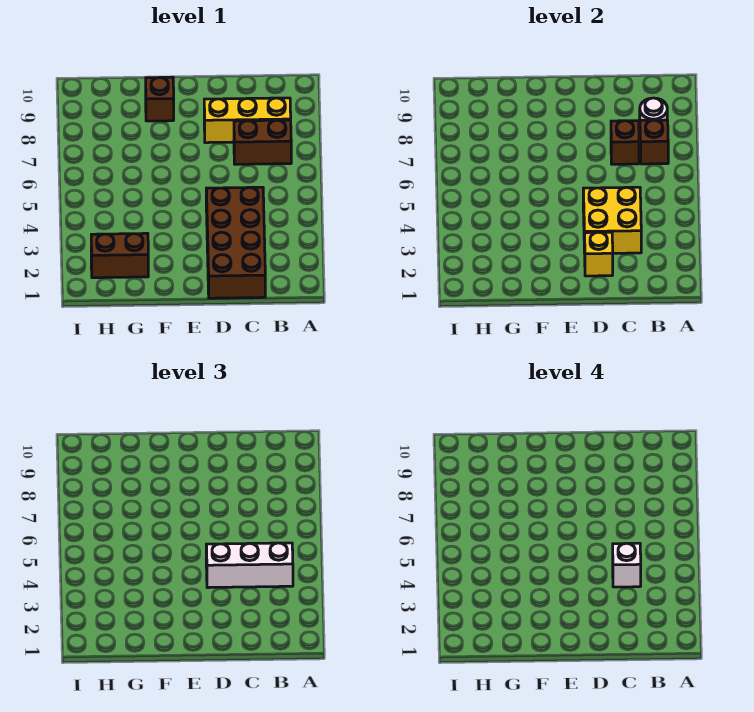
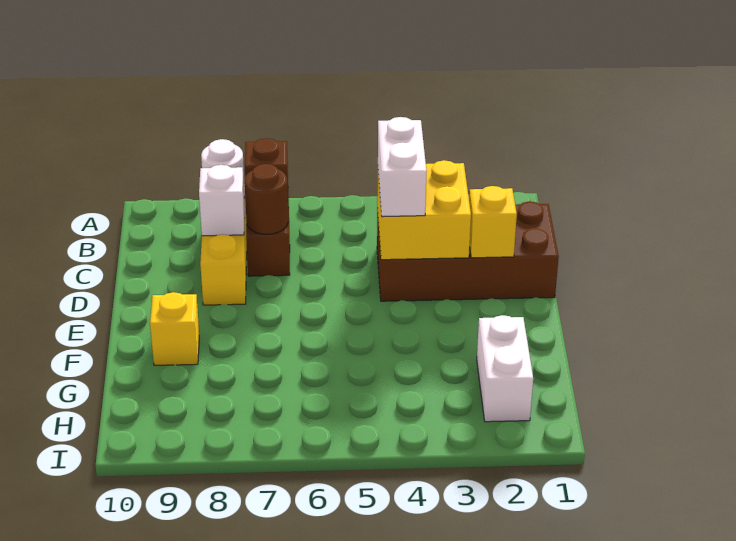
white brick B4:D4 level 3 -> white brick C4:D4 level 3
white brick C4 level 4 -> white brick C8 level 2
brown brick C7 level 2 -> brown round brick C7 level 2
brown brick F9 level 1 -> yellow brick F9 level 1
brown brick G2:H2 level 1 -> white brick G2:H2 level 1

